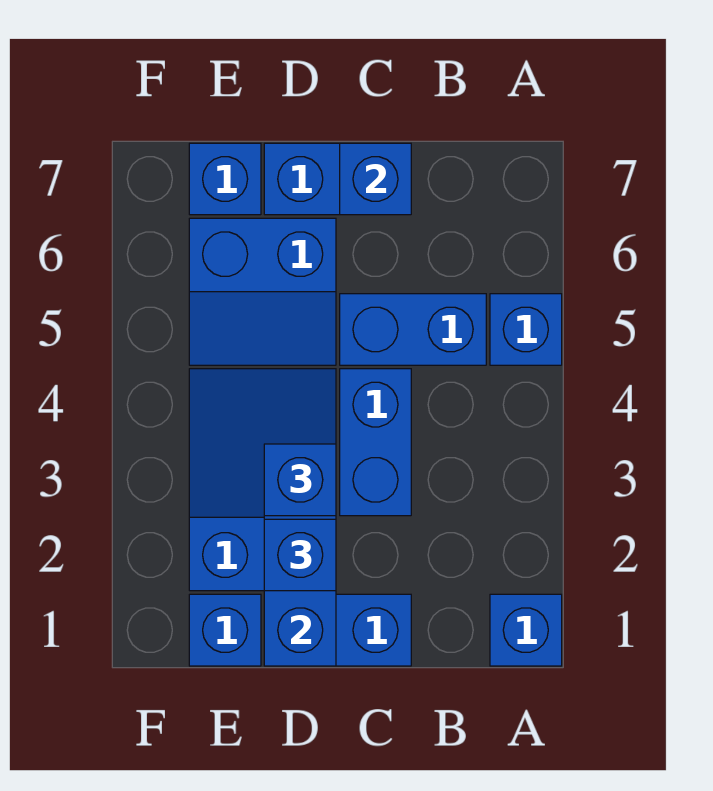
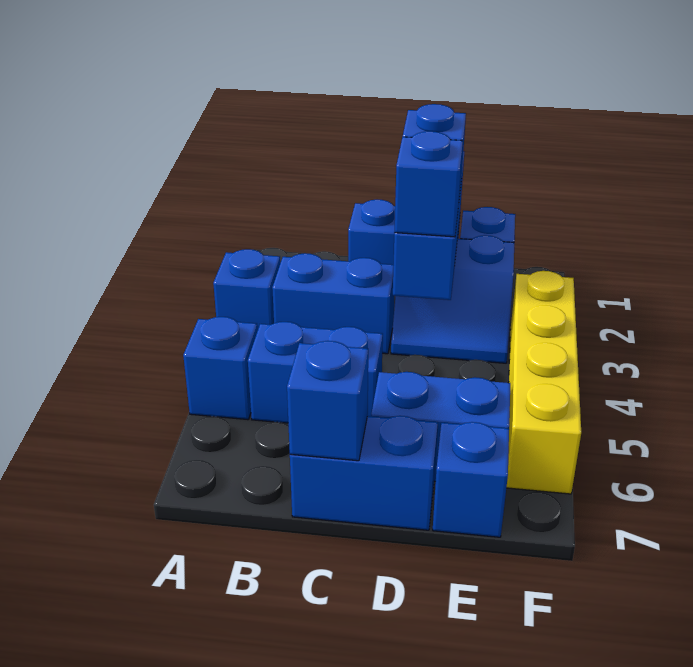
blue brick A1 level 1 -> blue brick A3 level 1
blue brick C3:C4 level 1 -> blue brick B3:C3 level 1
blue slope D2:E4 level 1 top 2 -> blue slope D2:E3 level 1 top 2
none -> yellow brick F3:F6 level 1

